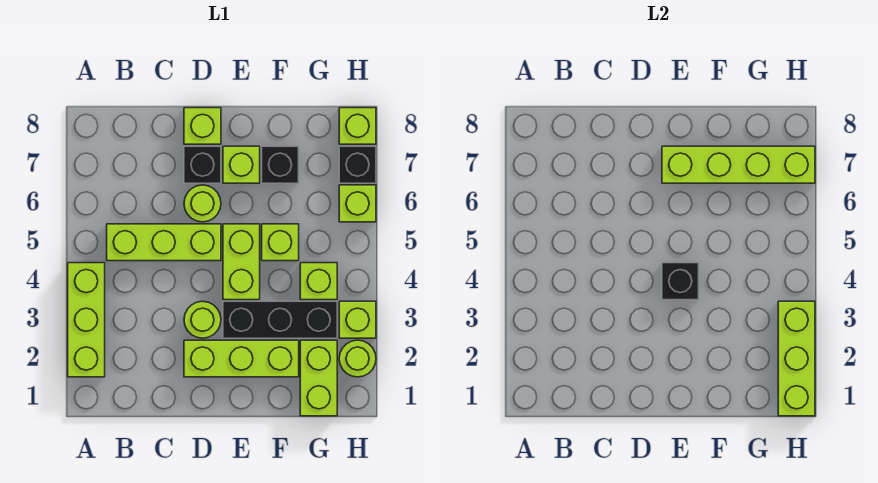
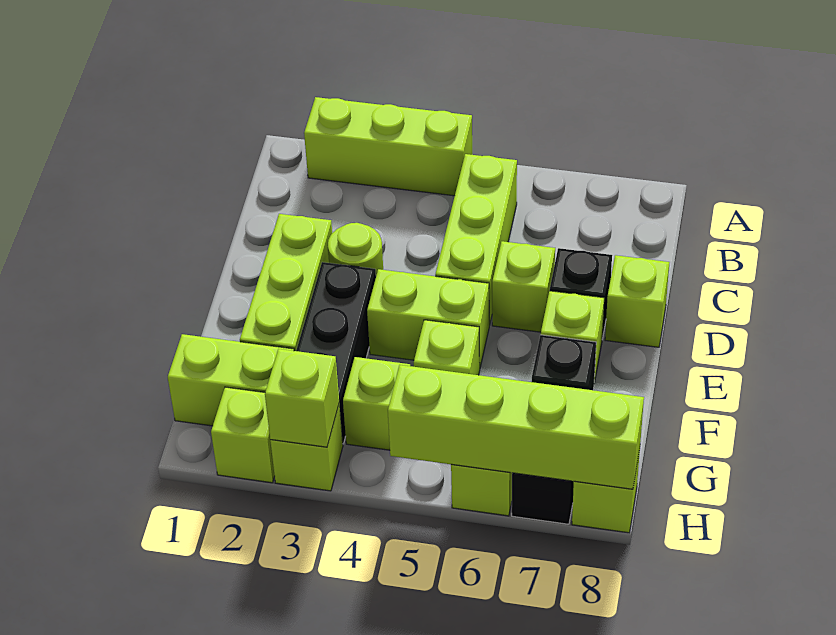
lime round brick D6 level 1 -> lime brick D6 level 1
black brick E4 level 2 -> none
lime brick E7:H7 level 2 -> lime brick H5:H8 level 2
lime brick H1:H3 level 2 -> lime brick H3 level 2
lime round brick H2 level 1 -> lime brick H2 level 1

